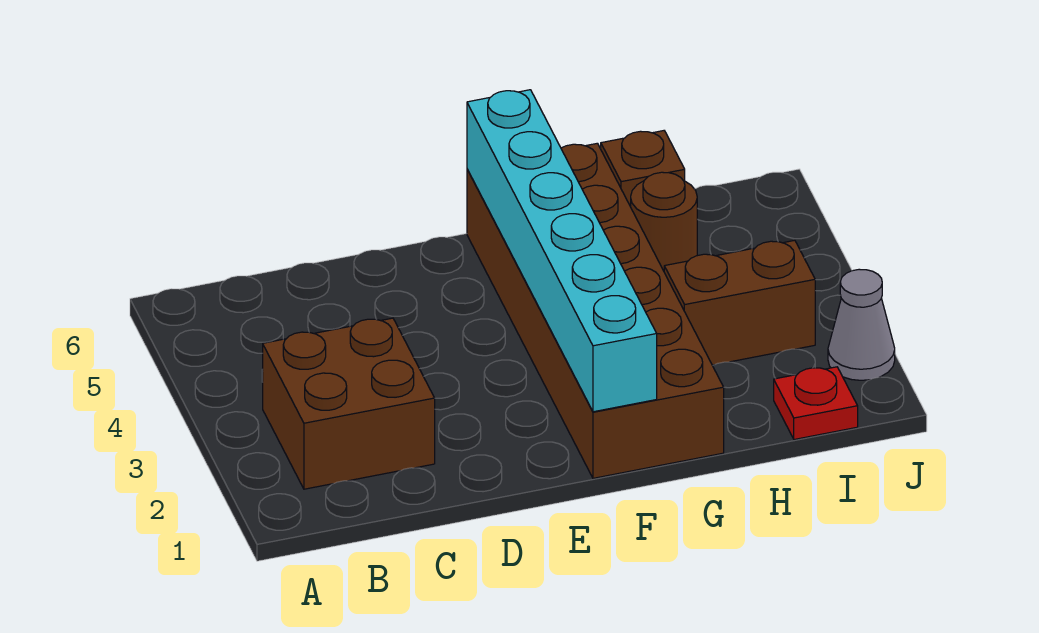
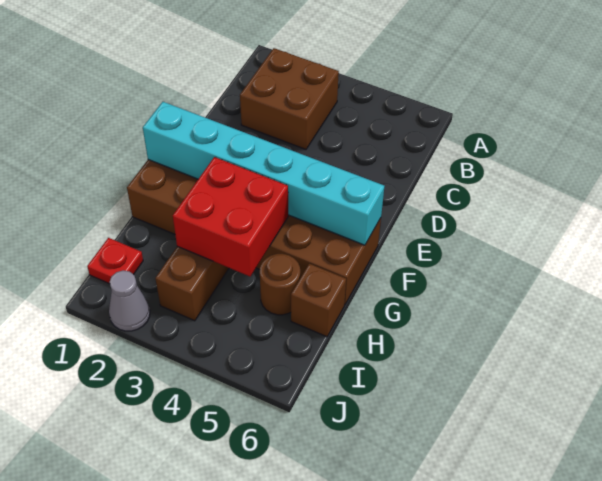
none -> red brick G3:H4 level 2

